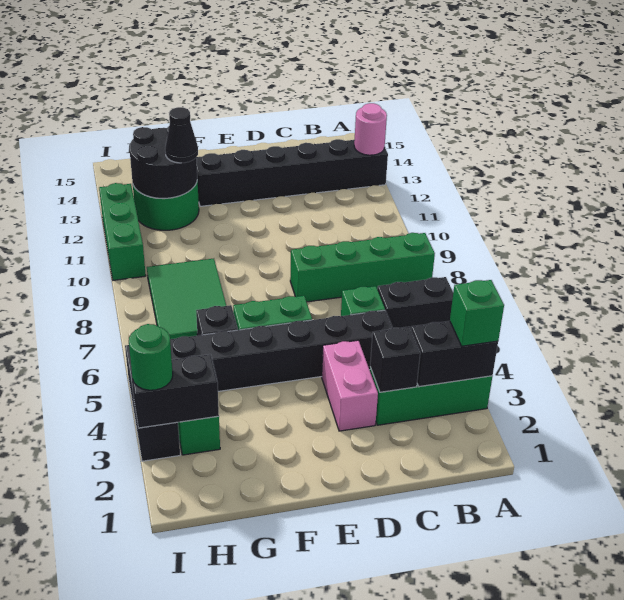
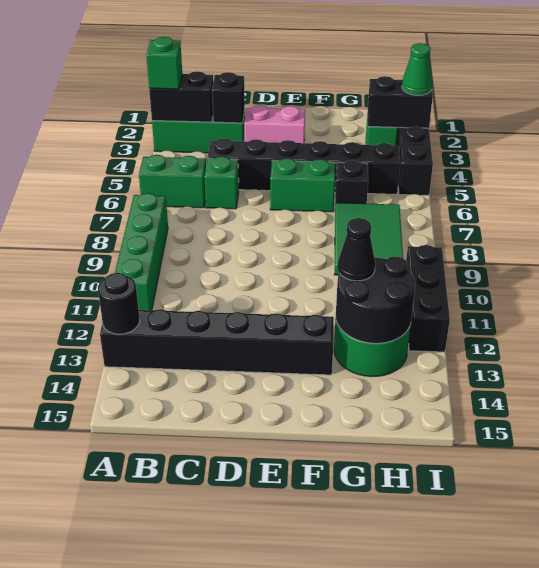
black brick A6:B6 level 1 -> green brick A6:B6 level 1
green brick A8:D8 level 1 -> green brick A8:A11 level 1
pink round brick A13 level 2 -> black round brick A13 level 2
pink brick D3:D4 level 1 -> pink brick D3:E3 level 1
green round brick I3 level 3 -> green cone I3 level 3
green brick I10:I12 level 1 -> black brick I10:I12 level 1

